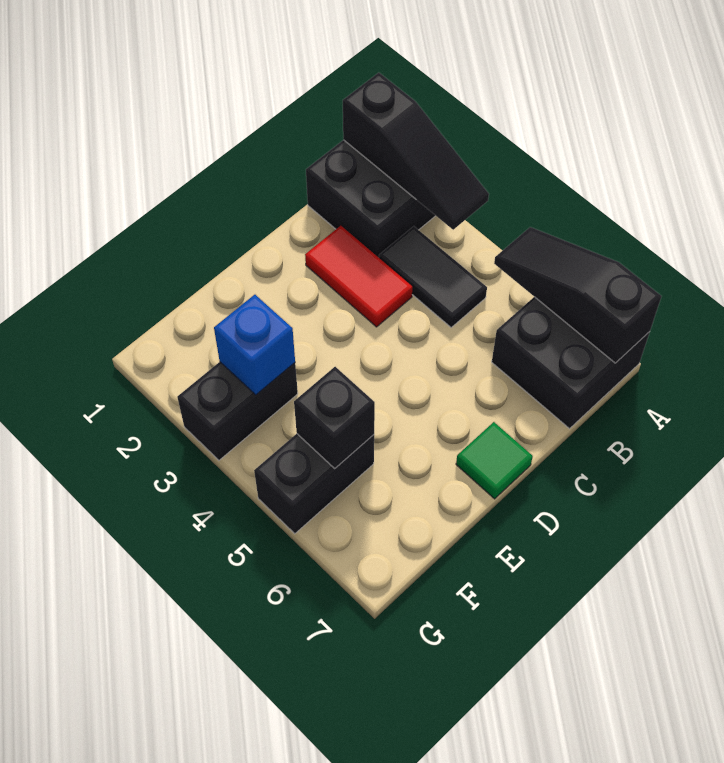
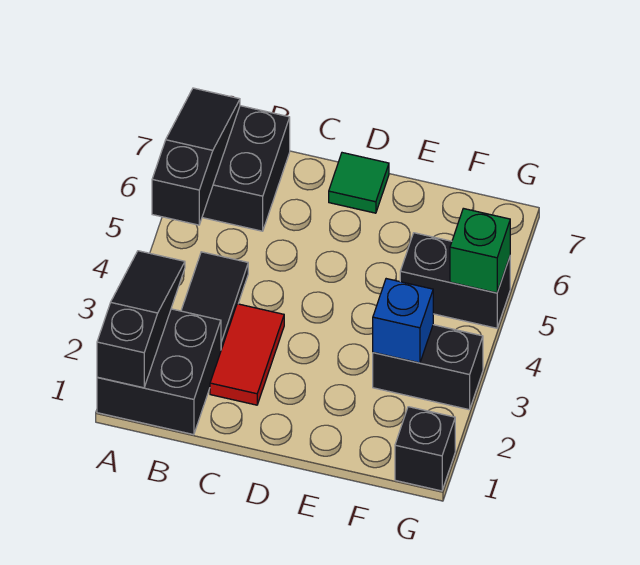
black slope A5:A7 level 2 top 7 -> black slope A5:A7 level 2 top 5
black brick F5 level 2 -> black brick G1 level 1
none -> green brick G5 level 2

